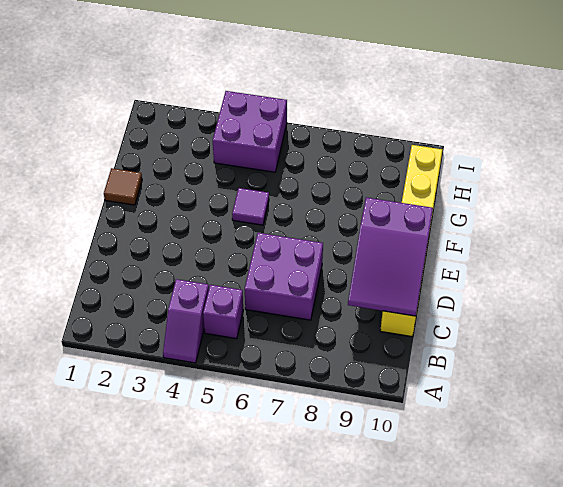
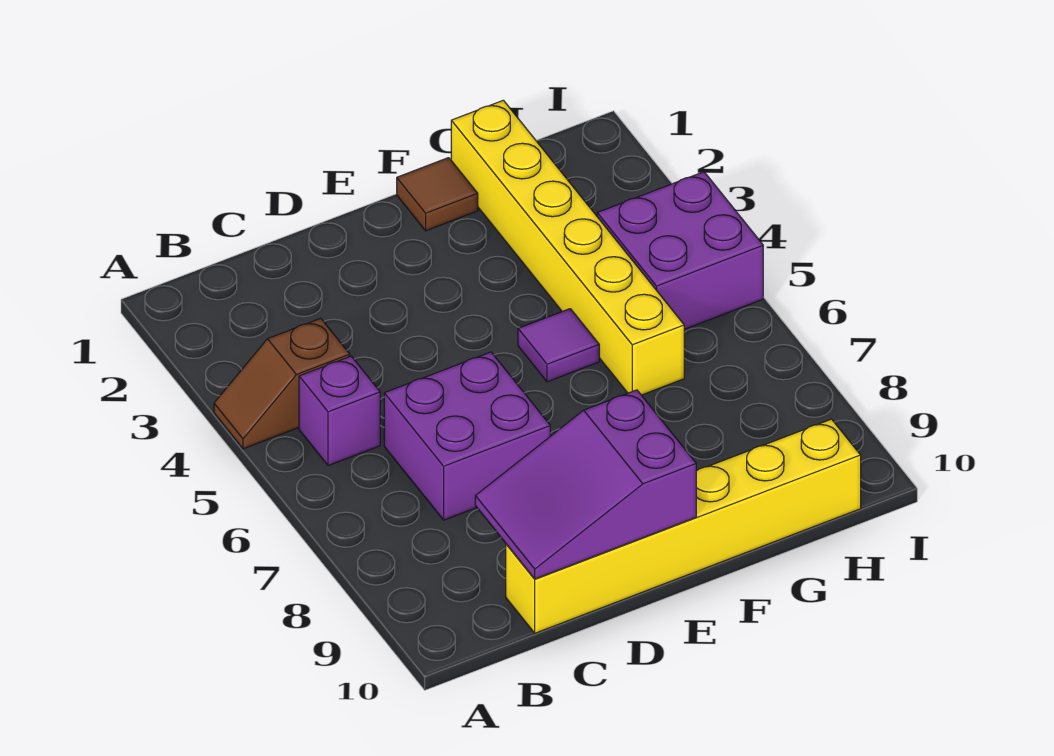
purple slope A4:B4 level 1 top B -> brown slope A4:B4 level 1 top B
none -> yellow brick G1:G6 level 1

